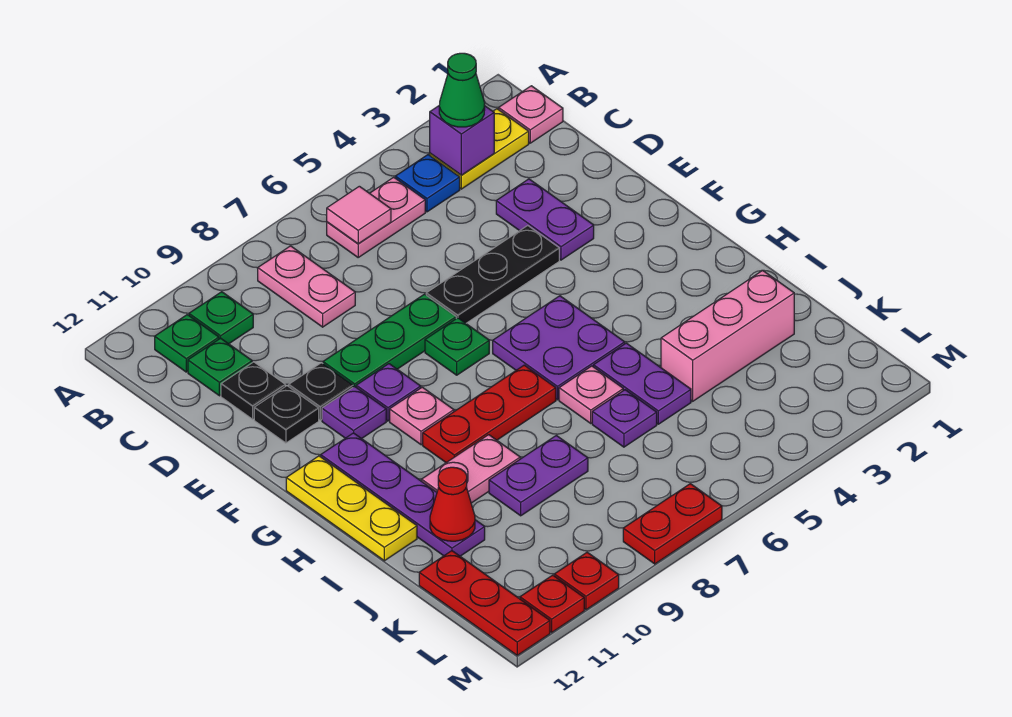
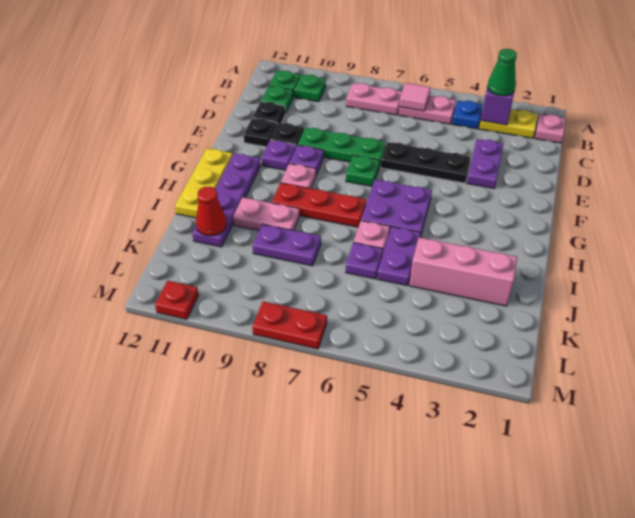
pink plate B8:C8 level 1 -> pink plate B7:B8 level 1
red plate K12:M12 level 1 -> none
red plate M10 level 1 -> none

